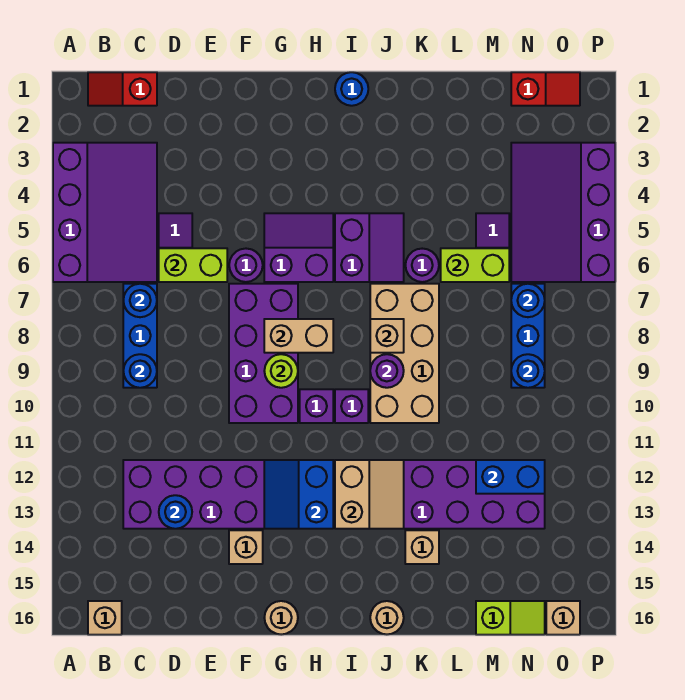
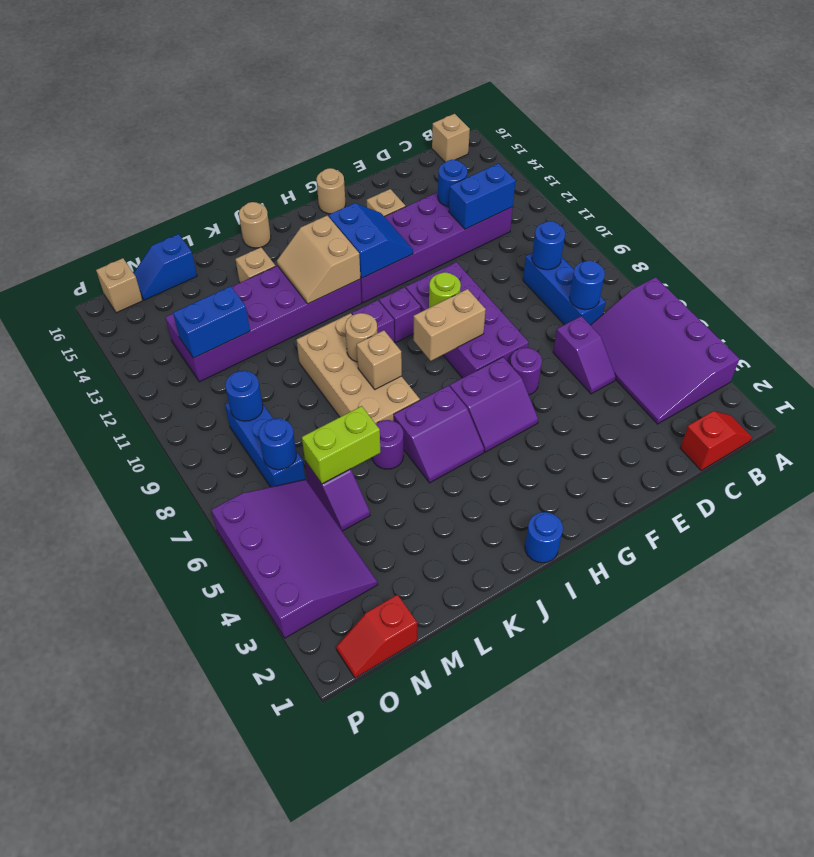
none -> blue brick C12:D12 level 2
lime brick D6:E6 level 2 -> none
purple slope I5:J6 level 1 top I -> purple slope I5:J6 level 1 top 6
purple round brick J9 level 2 -> tan round brick J9 level 2
lime slope M16:N16 level 1 top M -> blue slope M16:N16 level 1 top M

